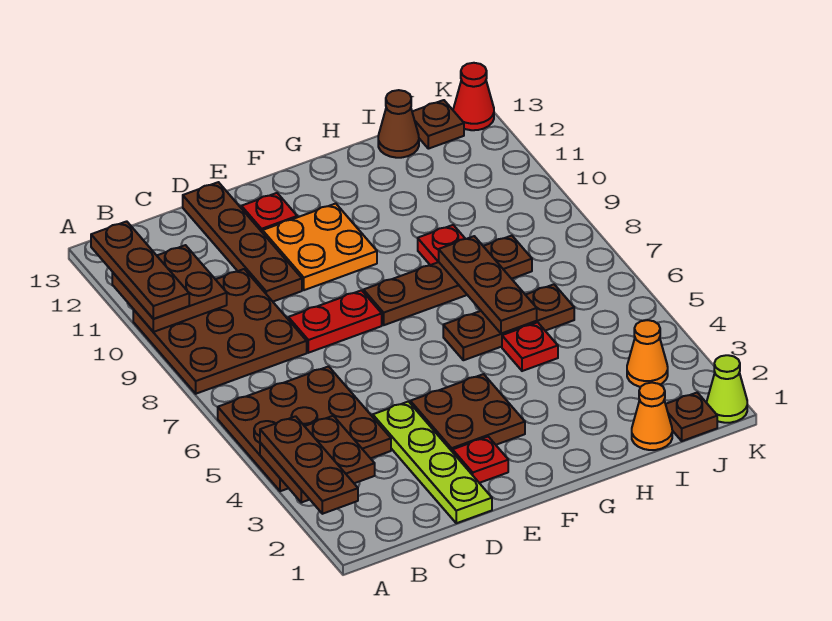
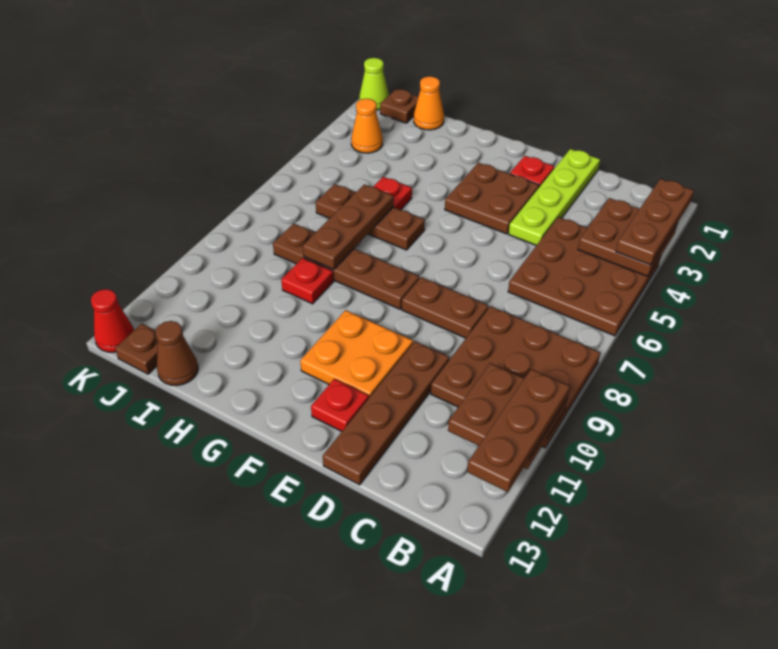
red plate D8:E8 level 1 -> brown plate D8:E8 level 1

